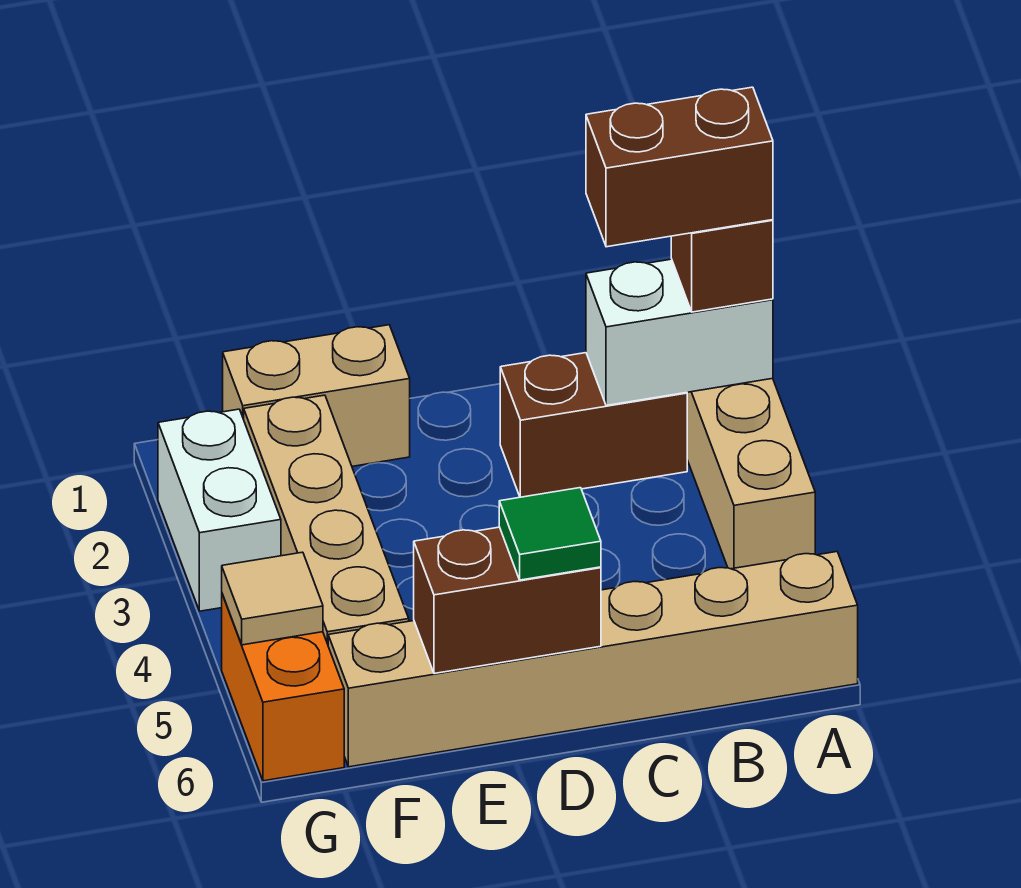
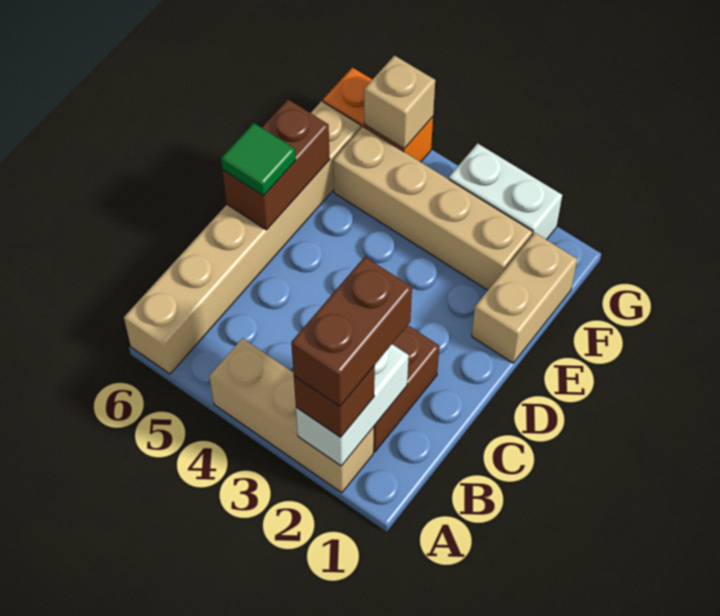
tan tile G5 level 2 -> tan brick G5 level 2

